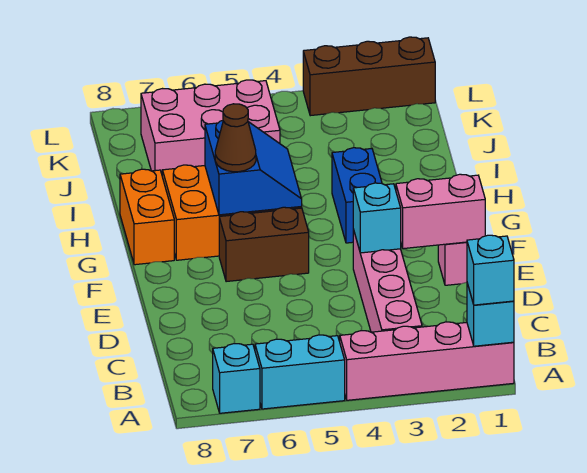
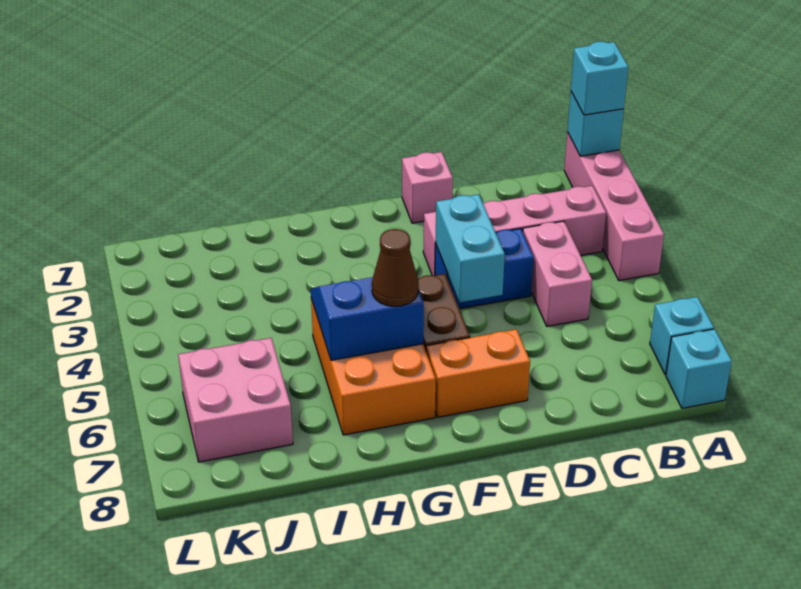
cyan brick A5:A6 level 1 -> cyan brick E4:E5 level 2
pink brick E1:E2 level 2 -> pink brick C4:C5 level 1
cyan brick E3 level 2 -> cyan brick A8 level 1
blue brick G3:H3 level 1 -> blue brick D4:E4 level 1
orange brick G8:H8 level 1 -> orange brick E7:F7 level 1
pink brick J5:K7 level 1 -> pink brick J6:K7 level 1
brown brick L1:L3 level 1 -> none

